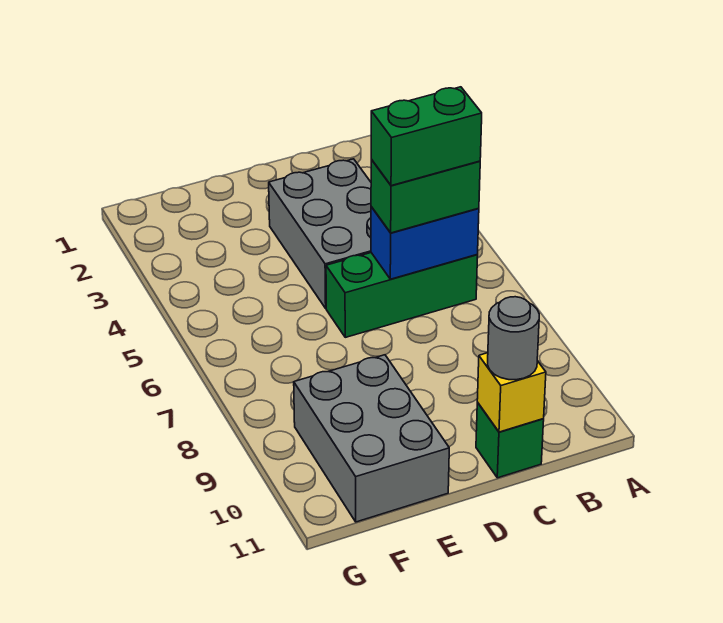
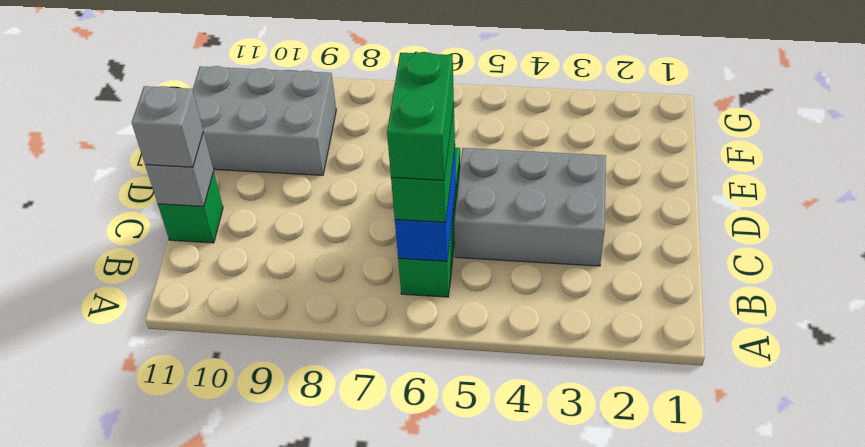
yellow brick C11 level 2 -> grey brick C11 level 2
grey round brick C11 level 3 -> grey brick C11 level 3

